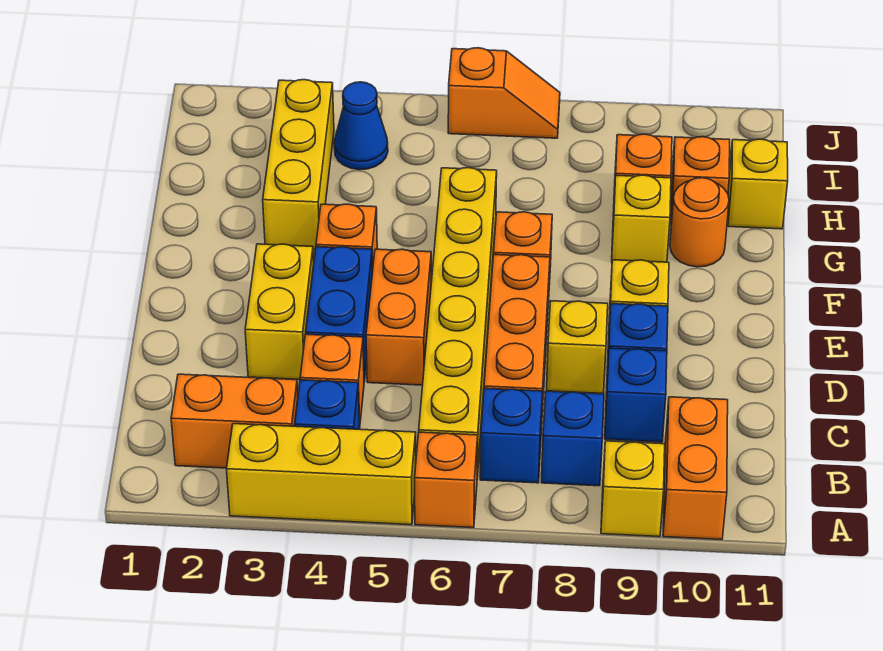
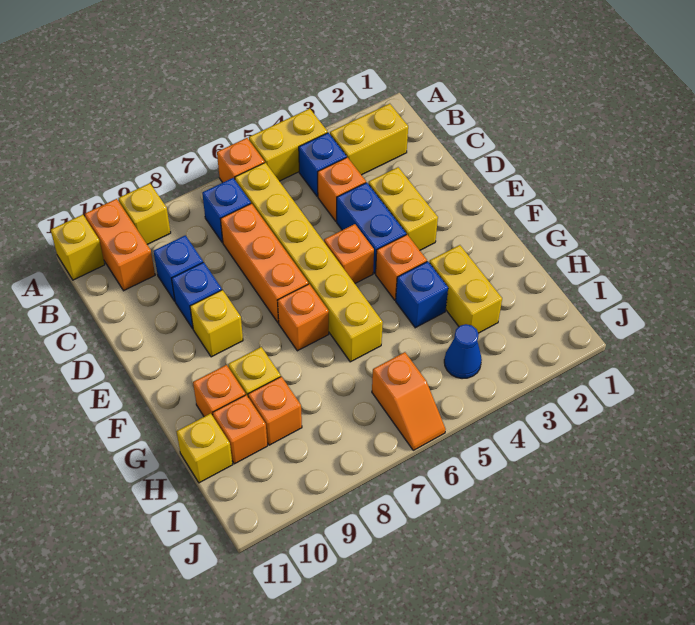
yellow brick A3:A5 level 1 -> yellow brick A4:A5 level 1
orange brick B2:B3 level 1 -> yellow brick B2:B3 level 1
blue brick B8 level 1 -> blue brick G4 level 1
orange brick D5:E5 level 1 -> orange brick E5 level 1
yellow brick D8 level 1 -> yellow brick A11 level 1
yellow brick G3:I3 level 1 -> yellow brick G3:H3 level 1
orange round brick G10 level 1 -> orange brick G10 level 1
orange slope J6:J7 level 1 top 6 -> orange slope I6:J6 level 1 top I

